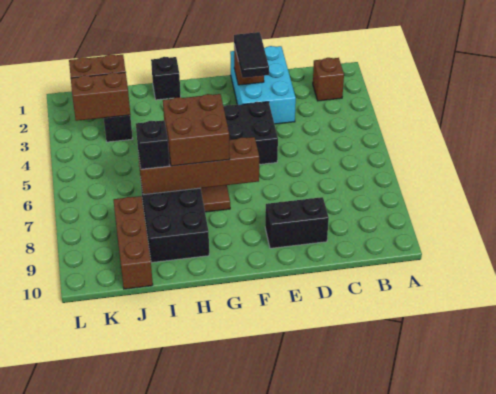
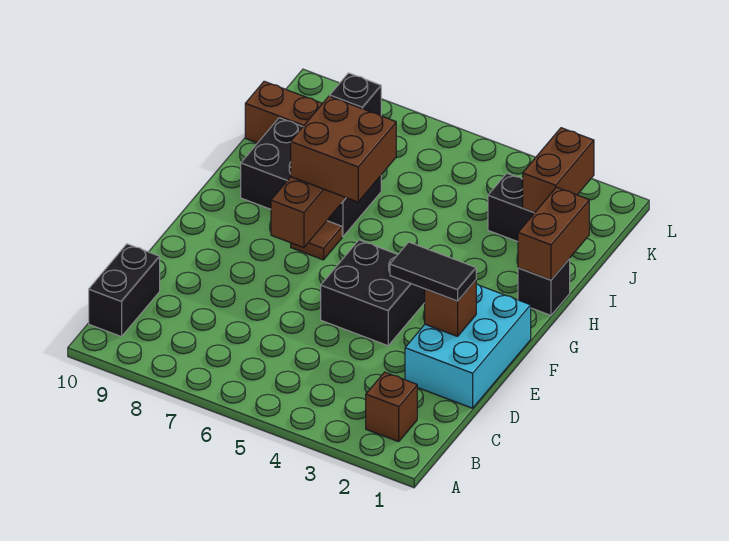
cyan brick D1:E3 level 1 -> cyan brick D1:F2 level 1
black brick D9:E9 level 1 -> black brick B10:C10 level 1
brown brick J3:K3 level 2 -> brown brick H1:I1 level 2

